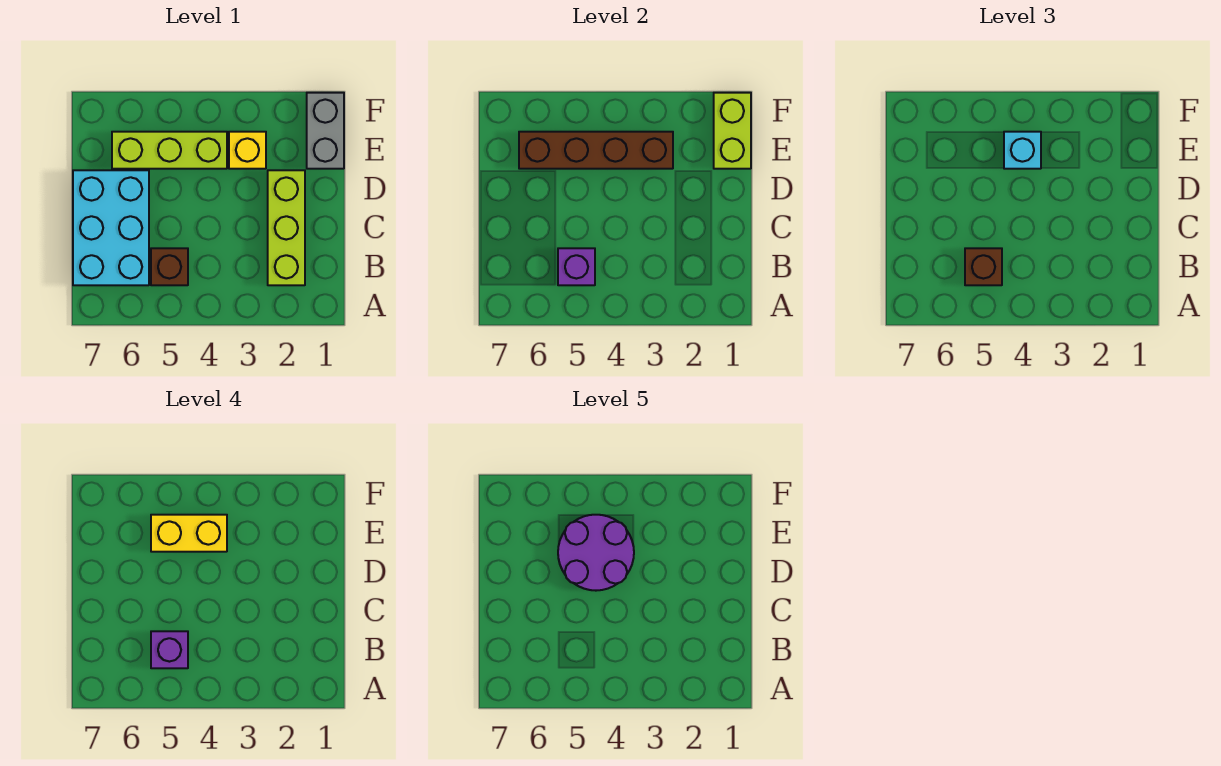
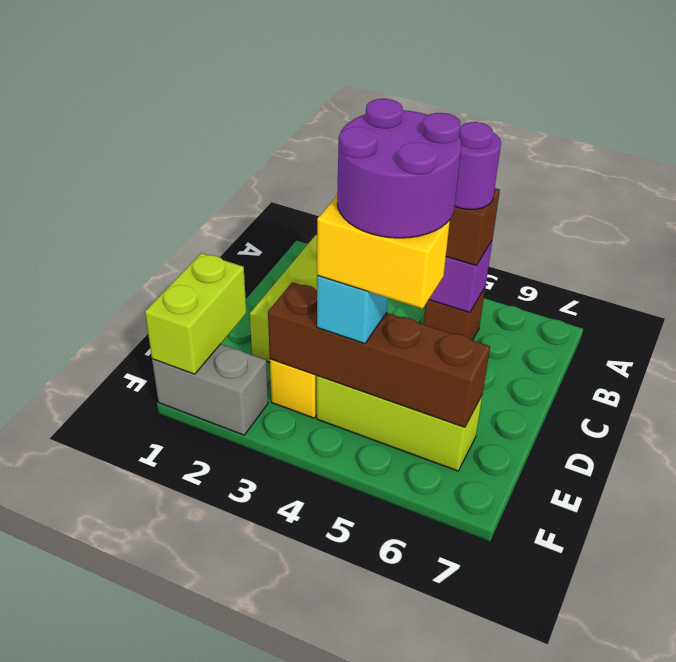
purple brick B5 level 4 -> purple round brick B5 level 4
cyan brick B6:D7 level 1 -> none
grey brick E1:F1 level 1 -> grey brick F1:F2 level 1

